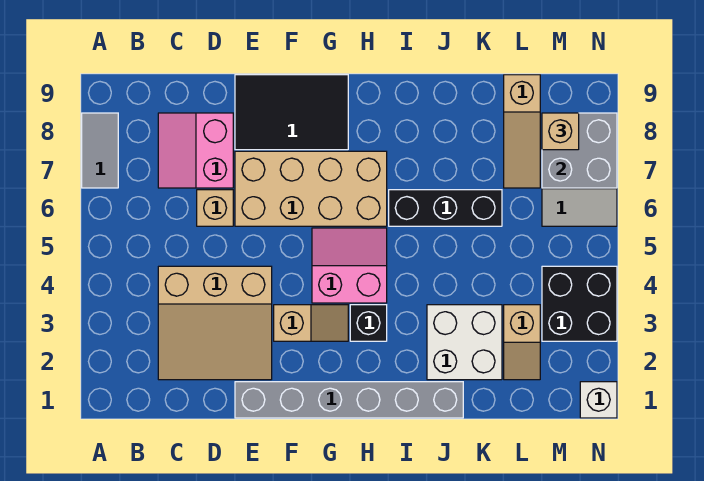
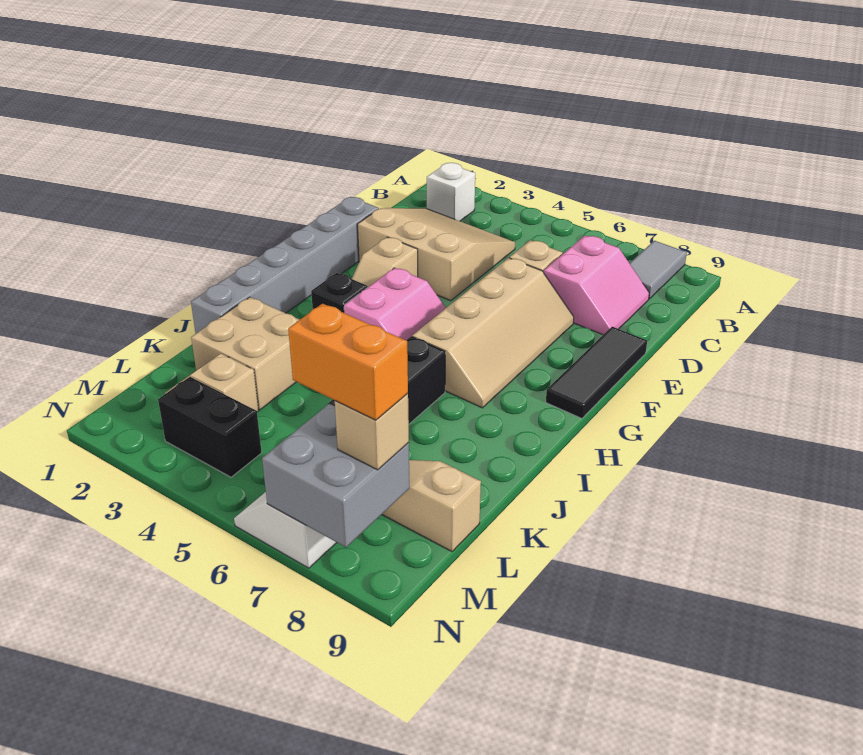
grey tile A7:A8 level 1 -> grey tile A8:B8 level 1
tan slope C2:E4 level 1 top 4 -> tan slope C2:E4 level 1 top E
pink slope C7:D8 level 1 top D -> pink slope C7:D8 level 1 top 7
tan brick E6:H7 level 1 -> tan slope E6:H7 level 1 top 6
black tile E8:G9 level 1 -> black tile E9:G9 level 1
white brick J2:K3 level 1 -> tan brick J2:K3 level 1
black brick M3:N4 level 1 -> black brick M3:M4 level 1
none -> orange brick M7:M8 level 4
white brick N1 level 1 -> white brick B2 level 1

